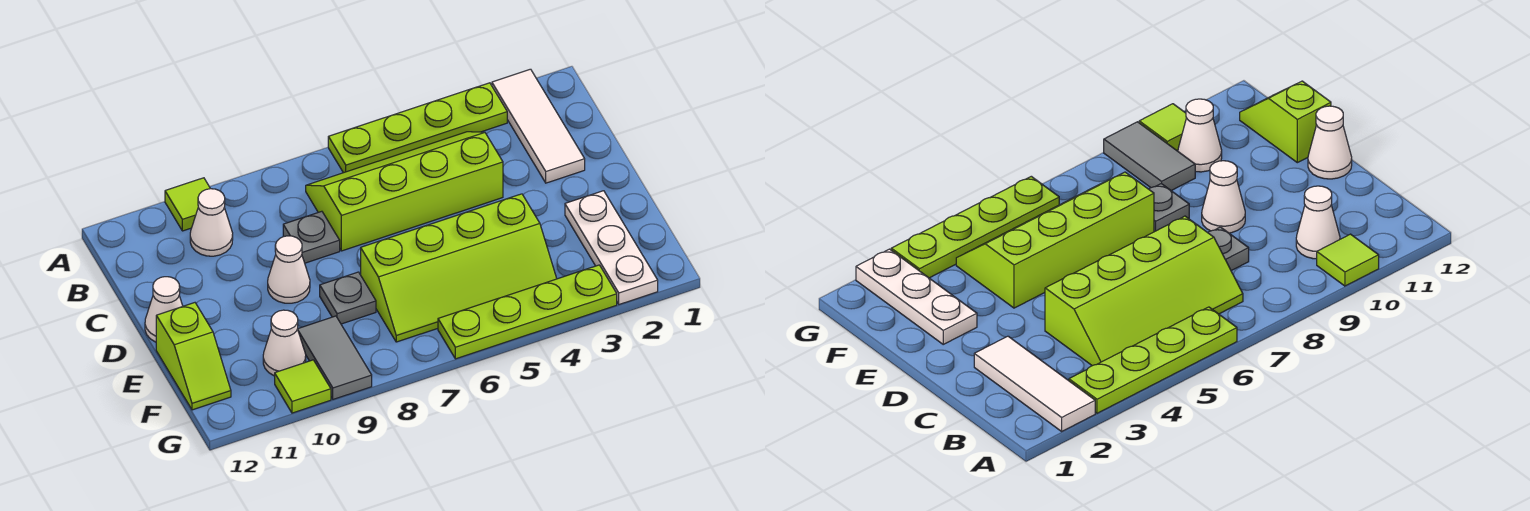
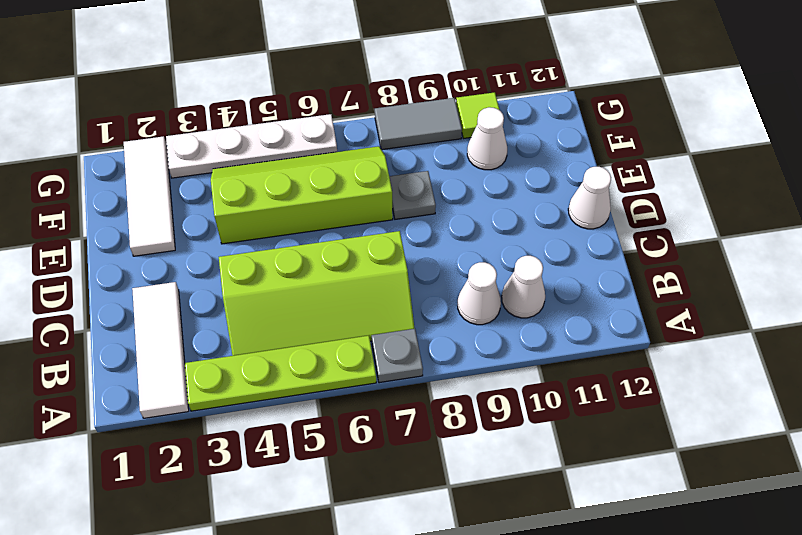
lime tile A10 level 1 -> none
grey plate C8 level 1 -> grey plate A7 level 1
white cone D9 level 1 -> white cone B9 level 1
white plate E2:G2 level 1 -> white tile E2:G2 level 1
lime slope E12:F12 level 1 top E -> none
grey tile F9:G9 level 1 -> grey tile G8:G9 level 1
lime plate G3:G6 level 1 -> white plate G3:G6 level 1

